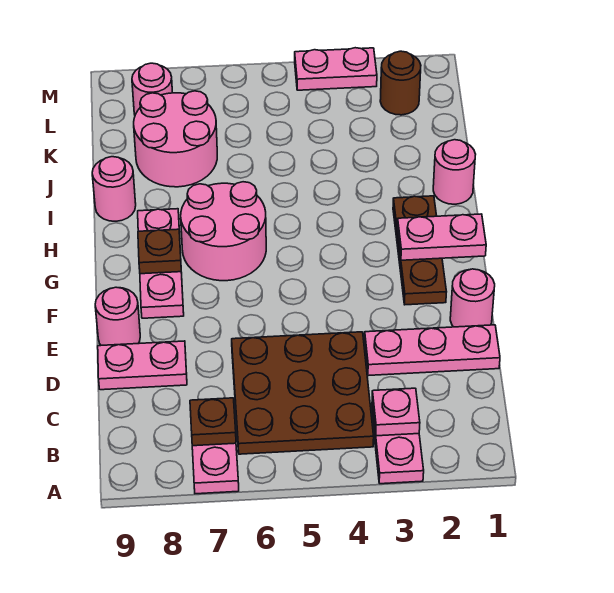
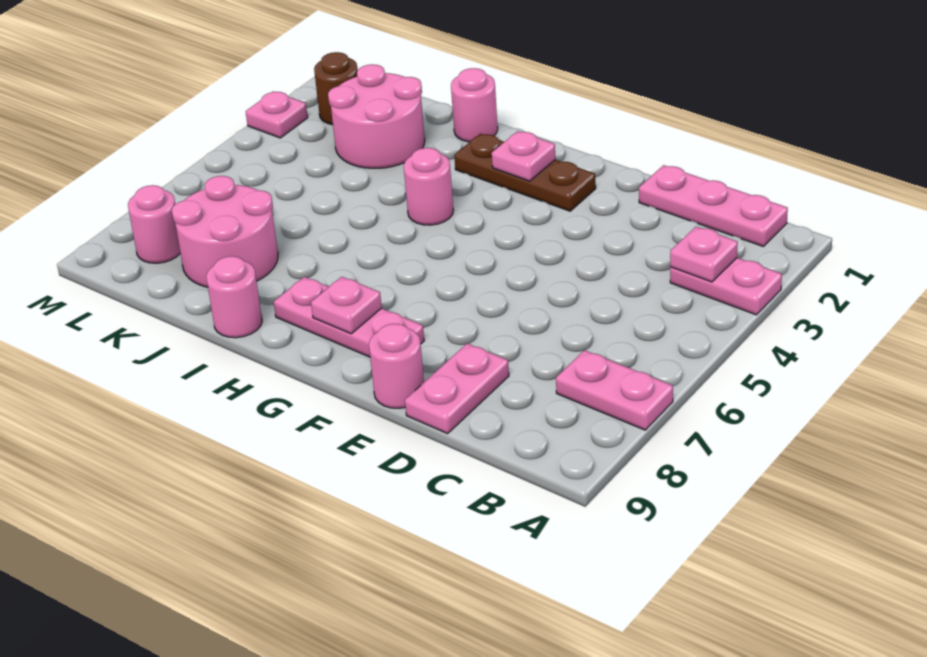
brown plate B4:D6 level 1 -> none
brown plate B7 level 2 -> none
pink plate D1:D3 level 1 -> pink plate B1:D1 level 1
pink round brick E1 level 1 -> pink round brick H4 level 1
pink plate G1:G2 level 2 -> pink plate G2 level 2
pink round brick G6:H7 level 1 -> pink round brick J2:K3 level 1
brown plate G8 level 2 -> pink plate G8 level 2
pink plate M3:M4 level 1 -> pink plate M3 level 1

